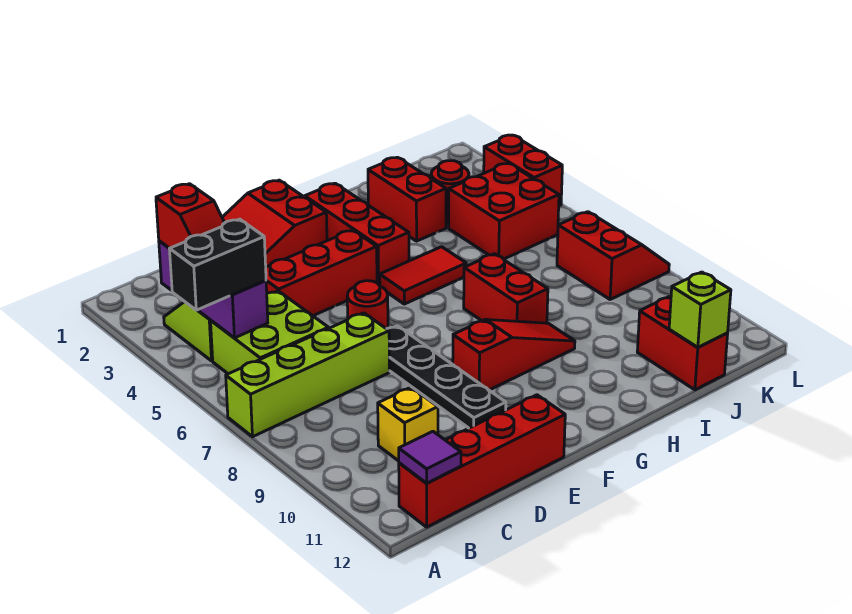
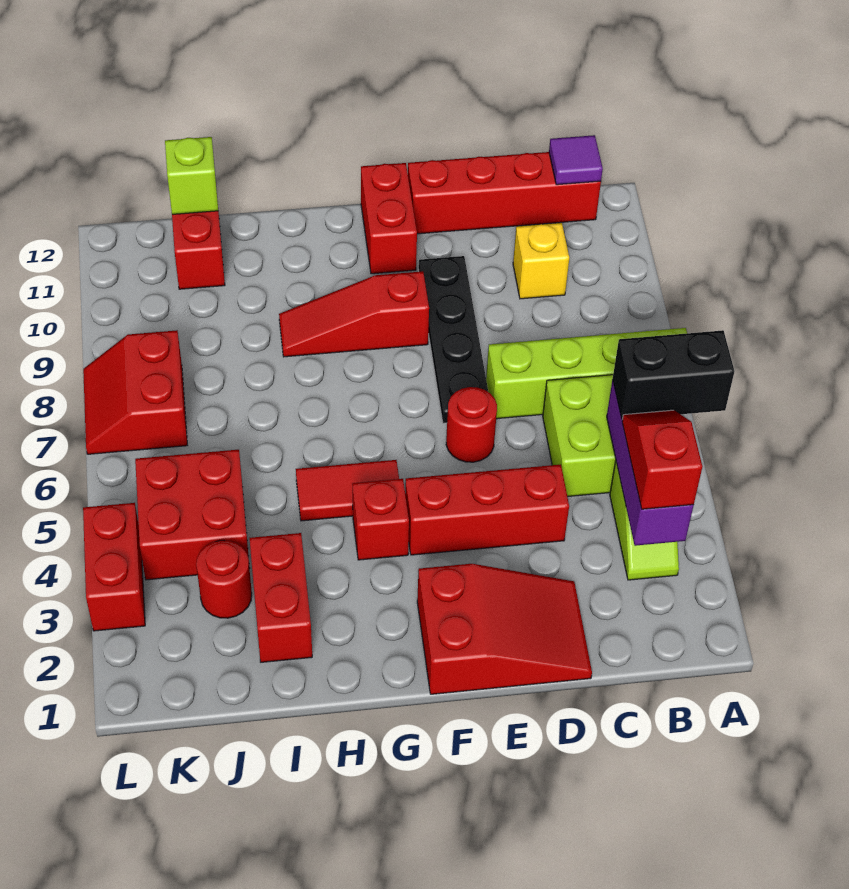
red brick G2:G4 level 1 -> red brick G4 level 1
red brick H7:H8 level 1 -> red brick F11:F12 level 1

